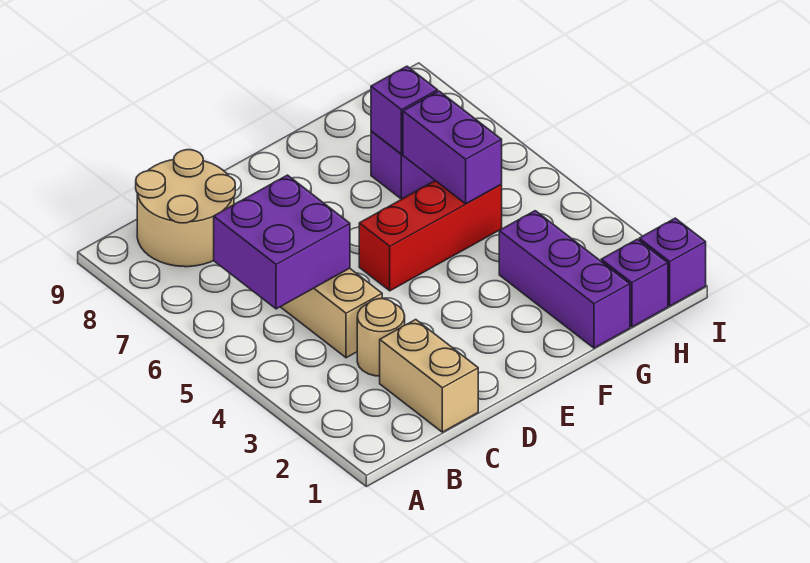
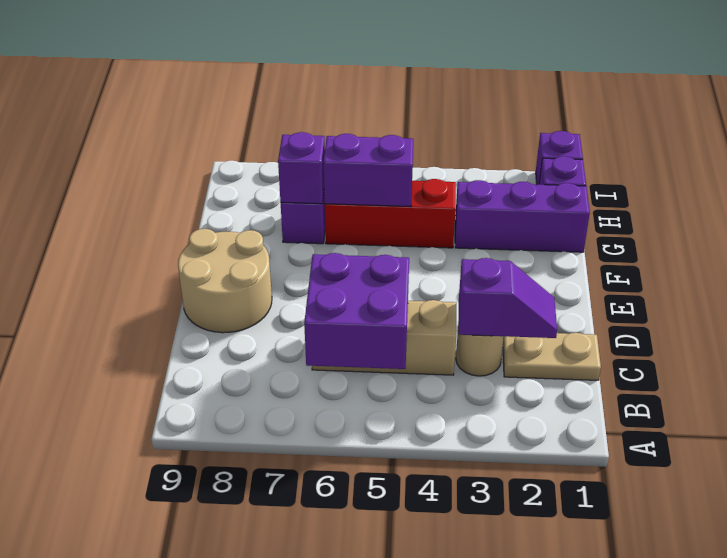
tan round brick B8:C9 level 1 -> tan round brick D8:E9 level 1
tan brick C1:C2 level 1 -> tan plate C1:C2 level 1
none -> purple slope C2:C3 level 2 top 3
red brick E5:G5 level 1 -> red brick G4:G6 level 1

